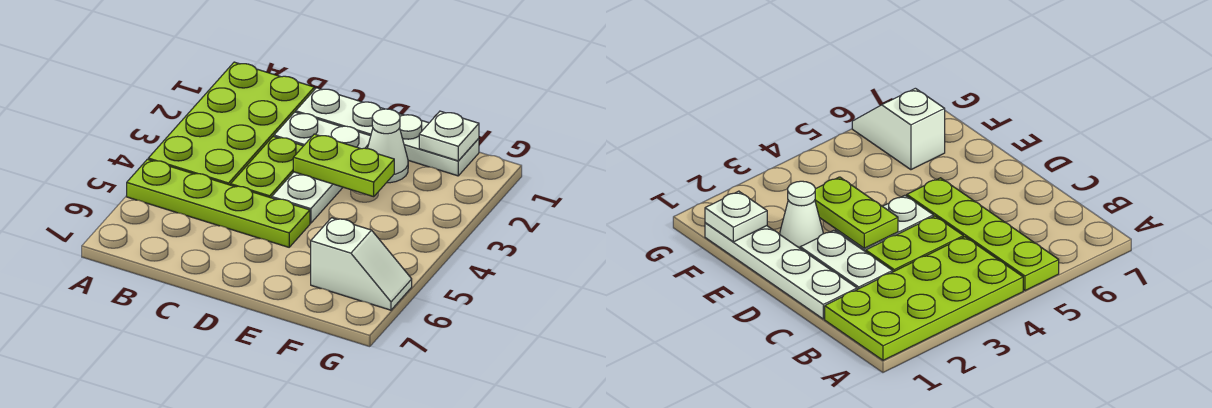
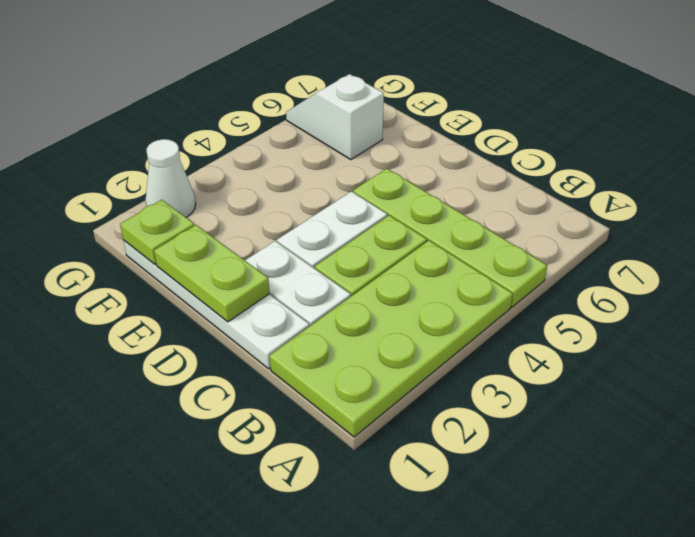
lime plate D3:E3 level 2 -> lime plate D1:E1 level 2
white cone E2 level 1 -> white cone G2 level 1
white plate F1 level 2 -> lime plate F1 level 2

